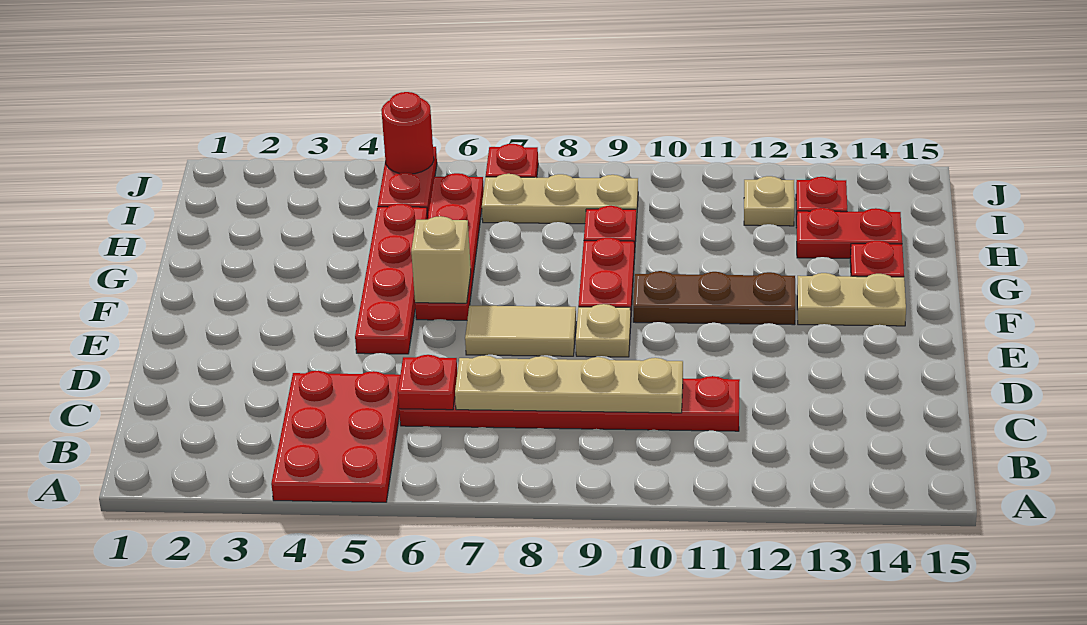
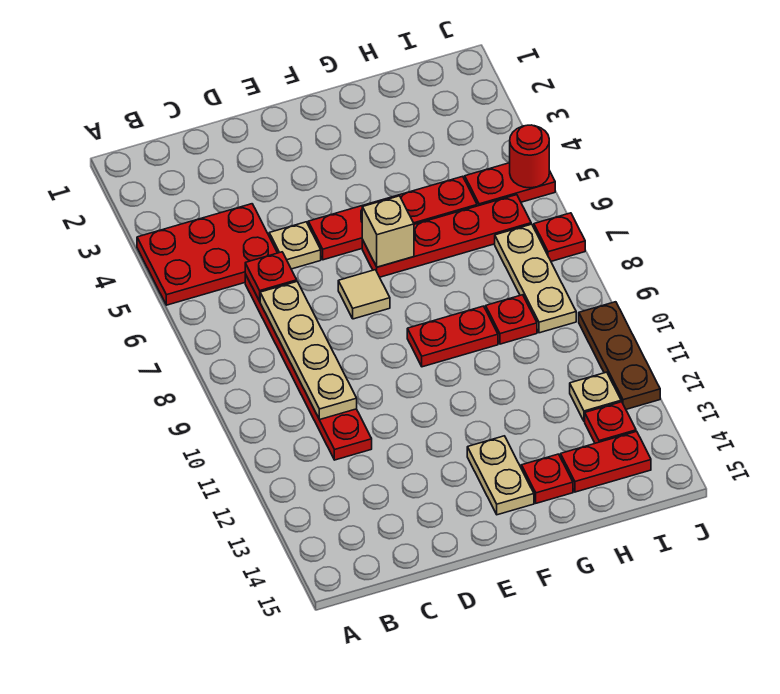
tan tile E7:E8 level 1 -> tan tile E7 level 1
tan plate E9 level 1 -> tan plate D5 level 1
brown plate F10:F12 level 1 -> brown plate J10:J12 level 1
red plate H13:H14 level 1 -> red plate H14:I14 level 1

